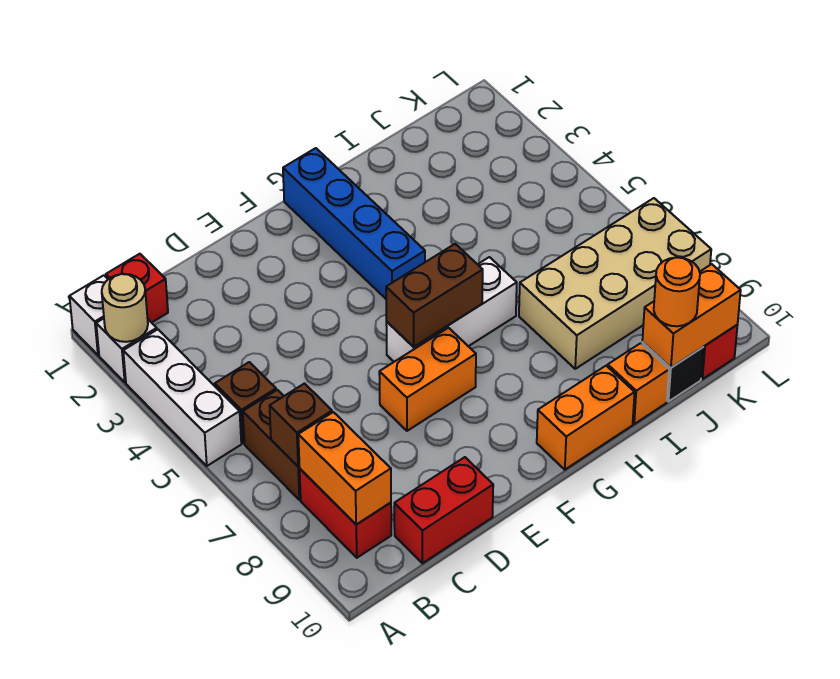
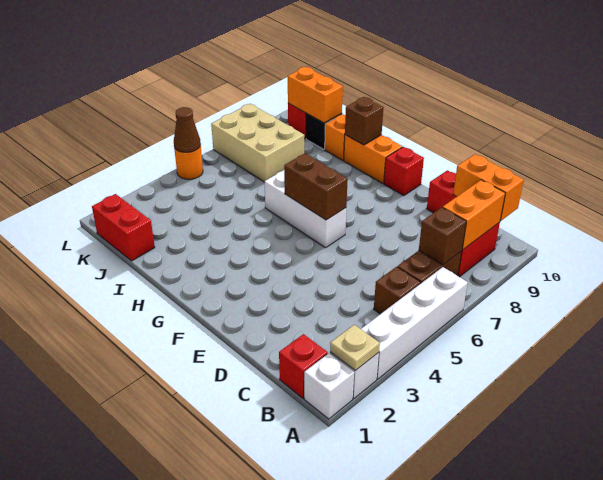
tan round brick A2 level 2 -> tan plate A2 level 2
white brick A3:A5 level 1 -> white brick A3:A6 level 1
orange brick E7:F7 level 1 -> orange brick B10:C10 level 2
none -> red brick F10 level 1
blue brick G1:G4 level 1 -> none
none -> brown brick H10 level 2
tan brick I7:L8 level 1 -> tan brick J7:L8 level 1
none -> red brick J1:K1 level 1
orange round brick J10 level 3 -> orange round brick L5 level 1
none -> brown cone L5 level 2

